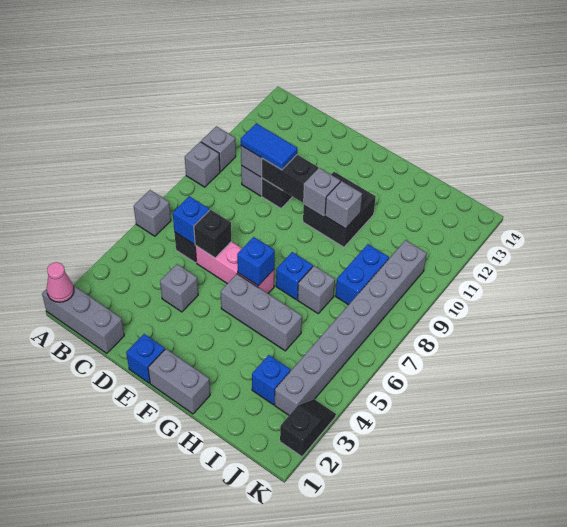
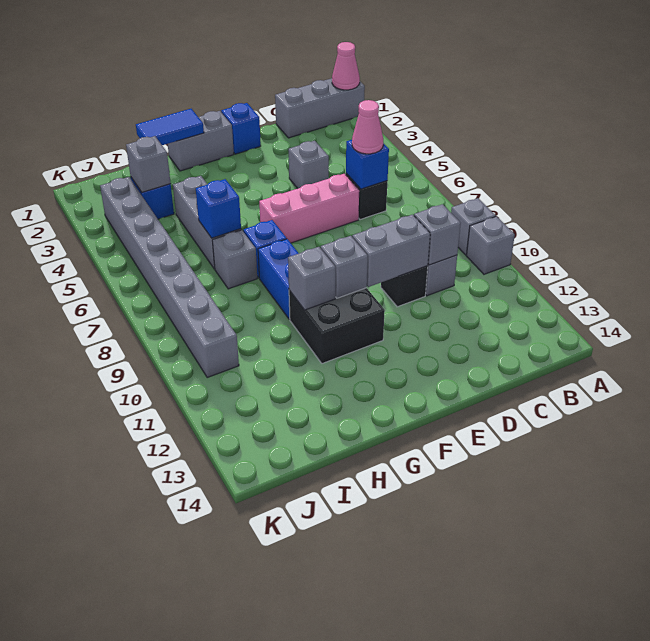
grey brick A6 level 1 -> grey brick I3 level 2
none -> pink cone C6 level 3
blue tile C10:D10 level 3 -> blue tile G1:H1 level 2
black brick D6 level 2 -> none
black brick D10:E10 level 2 -> grey brick D10:E10 level 2
grey brick F5:H5 level 1 -> grey brick H4:H6 level 1
blue brick F6 level 2 -> blue brick H6 level 2
blue brick I8:I9 level 1 -> blue brick G8:G9 level 1
black slope K2:K3 level 1 top 2 -> none

